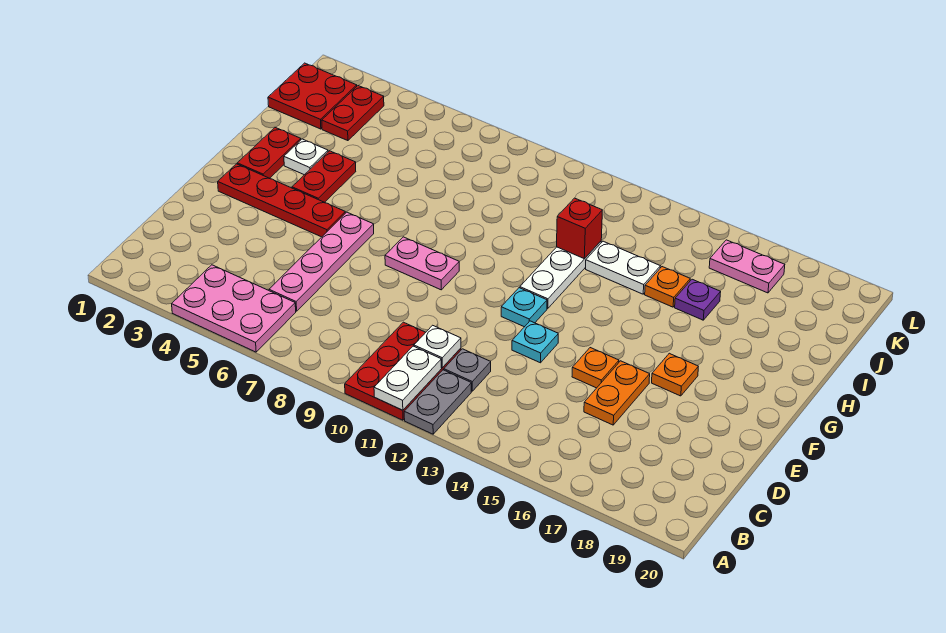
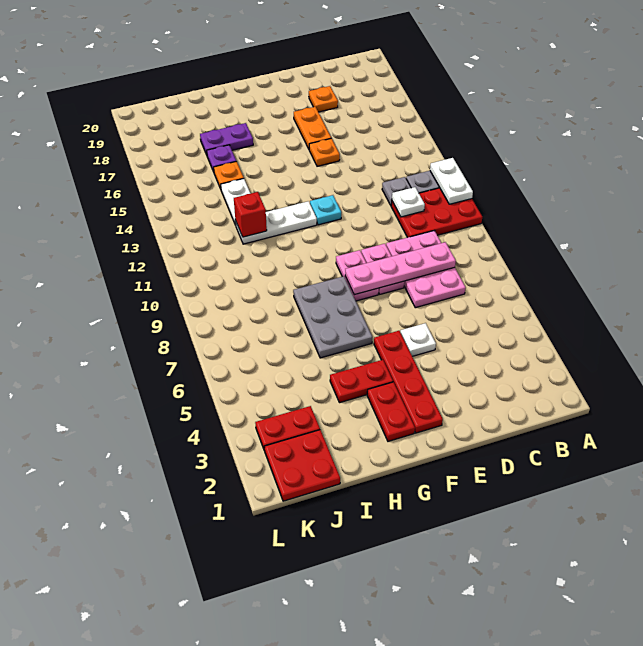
pink plate A4:B6 level 1 -> pink plate C7:D9 level 1
white plate A11:B11 level 2 -> white plate A11:A12 level 2
pink plate C6:F6 level 1 -> pink plate C8:F8 level 2
orange plate D16:E16 level 1 -> orange plate E16:E17 level 1
cyan plate E13 level 1 -> none
orange plate F17 level 1 -> orange plate D18 level 1
red plate G2:H2 level 1 -> red plate G2:G3 level 1
none -> grey plate G6:H8 level 1
white plate H3 level 1 -> white plate E5 level 1
none -> purple plate H17:I17 level 1
pink plate K16:K17 level 1 -> pink plate E8:E9 level 1

